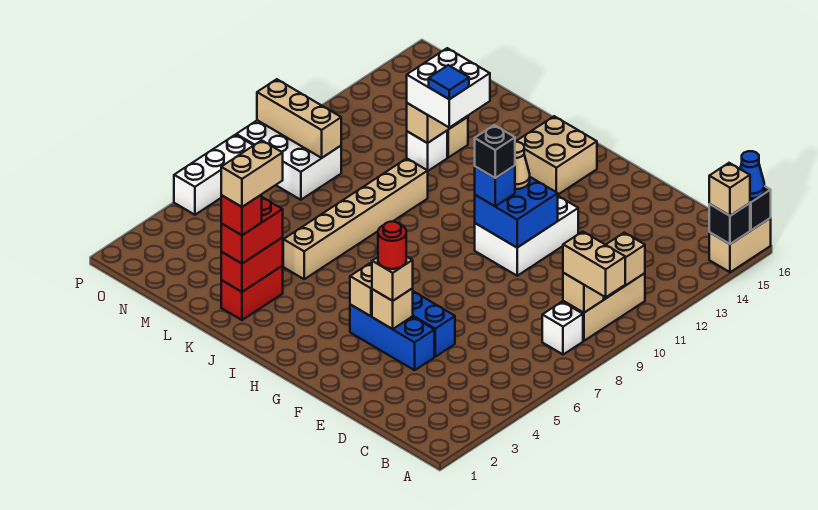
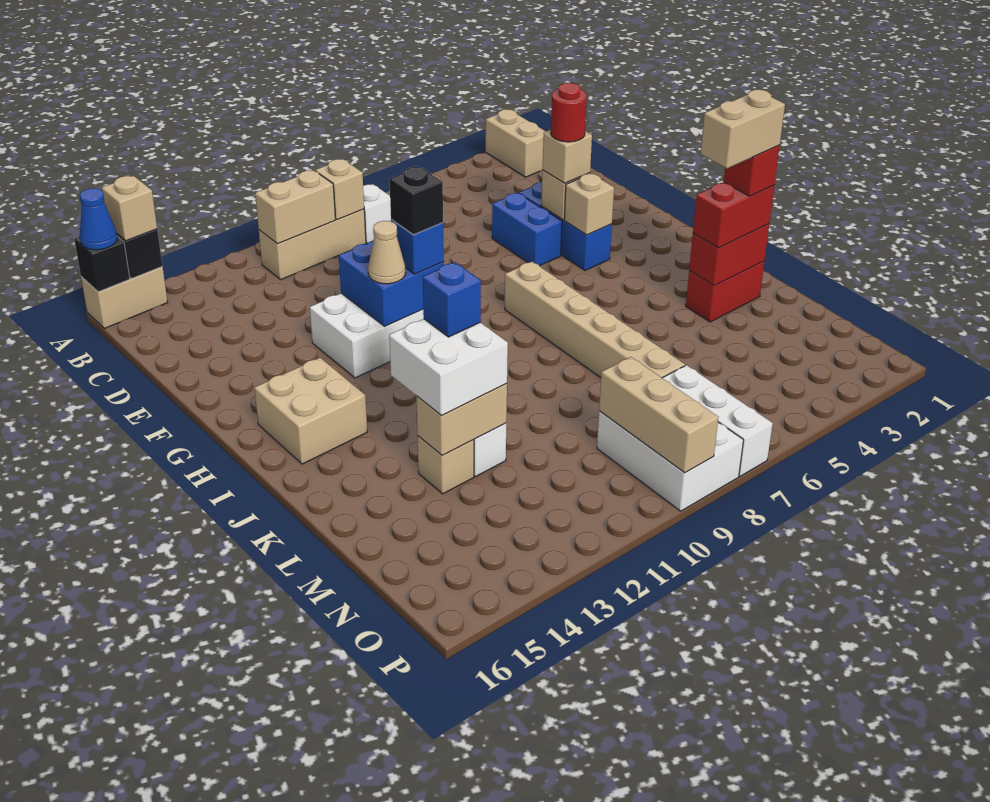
tan brick A9:B9 level 3 -> tan brick A2:B2 level 1
tan brick K5:K10 level 1 -> tan brick H7:M7 level 1
blue tile K12 level 4 -> blue brick K12 level 4
white brick P5:P7 level 1 -> white brick N7:P7 level 1

